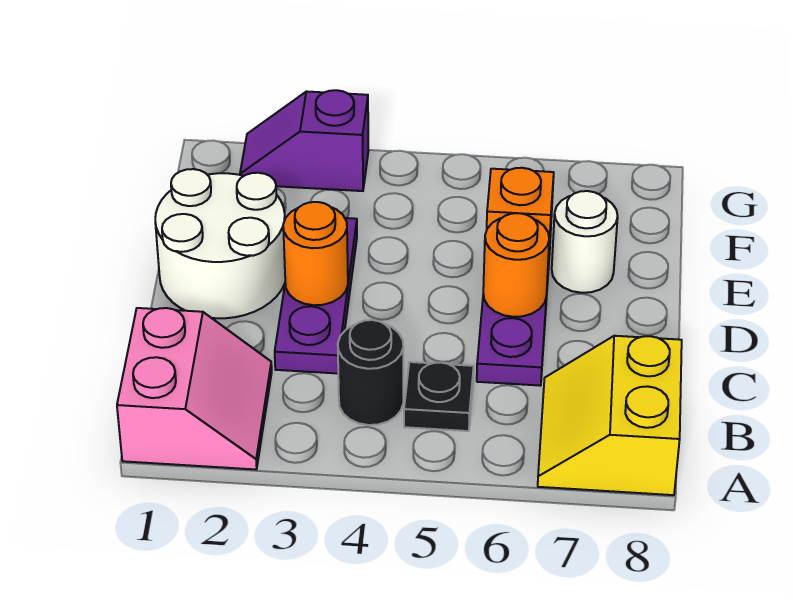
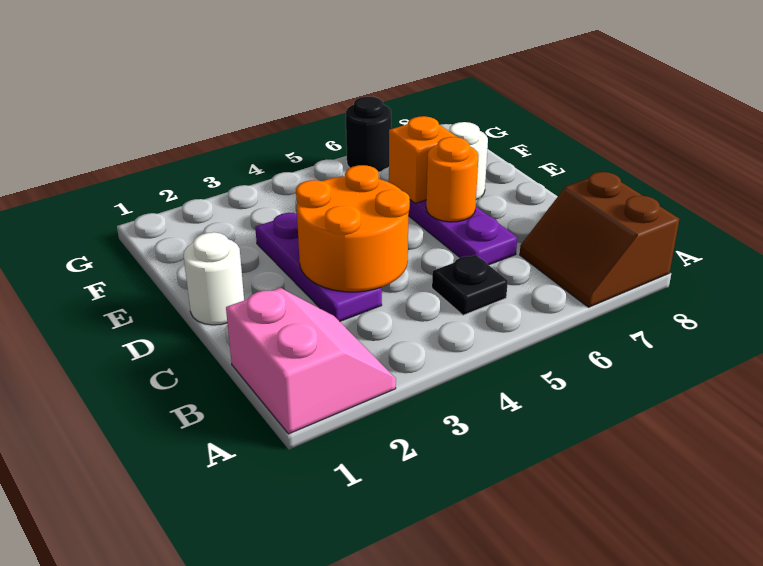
yellow slope A7:B8 level 1 top 8 -> brown slope A7:B8 level 1 top 8
black round brick B4 level 1 -> black round brick G6 level 1
white round brick D1:E2 level 1 -> white round brick D1 level 1
orange round brick D3 level 2 -> orange round brick C3:D4 level 2
purple slope G2:G3 level 1 top 3 -> none

